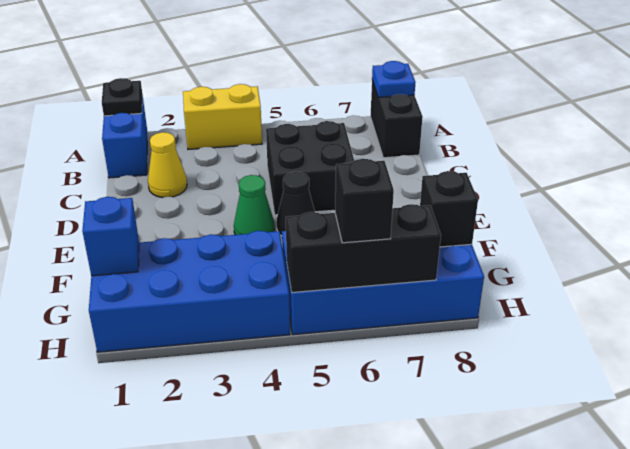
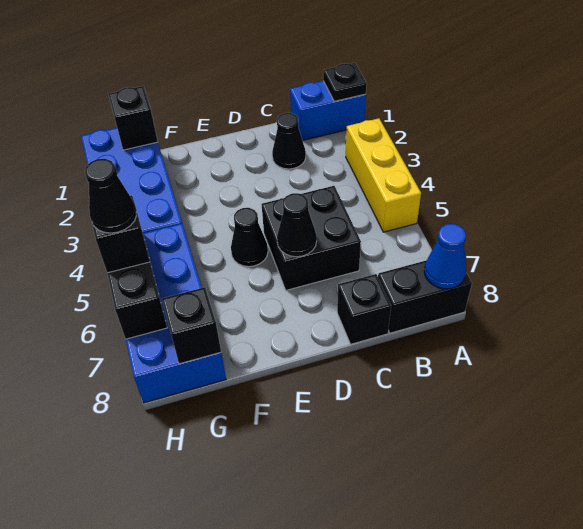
yellow brick A3:A4 level 1 -> yellow brick A3:A5 level 1
blue plate A8 level 2 -> blue cone A8 level 2
yellow cone C2 level 1 -> black cone C2 level 1
none -> black brick C8 level 1
none -> black cone D6 level 2
green cone E4 level 1 -> none
blue brick G1 level 2 -> black brick G1 level 2
none -> black cone H6 level 4

